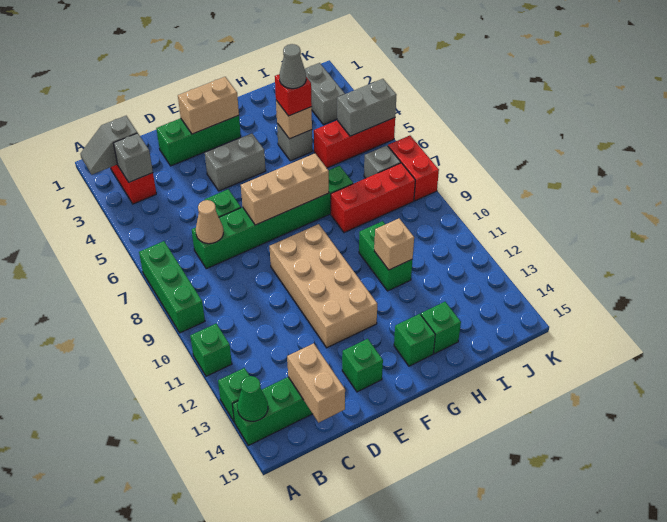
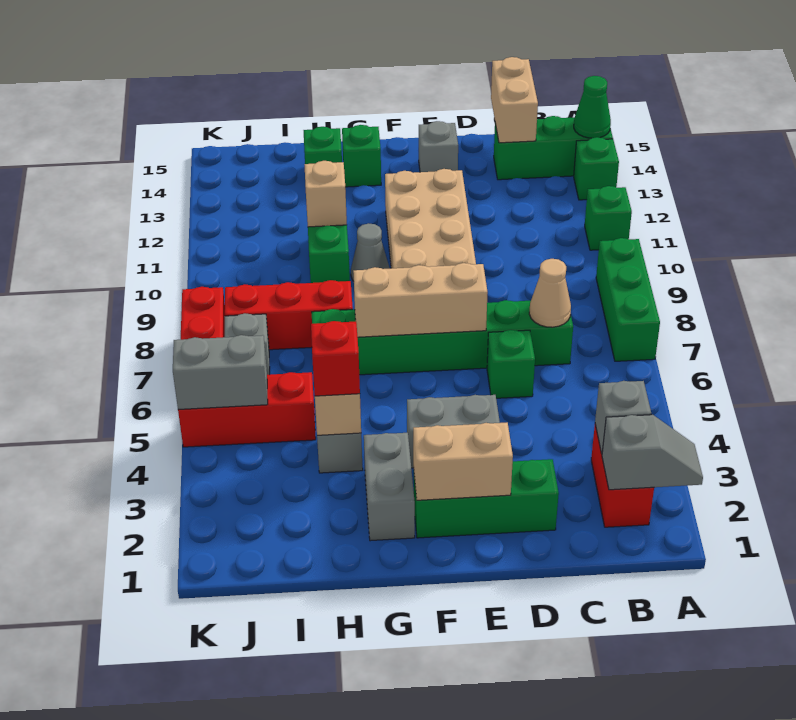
green brick E14 level 1 -> grey brick E14 level 1
grey cone H4 level 4 -> grey cone G10 level 1
grey brick J2:J3 level 1 -> grey brick G2:G3 level 1

